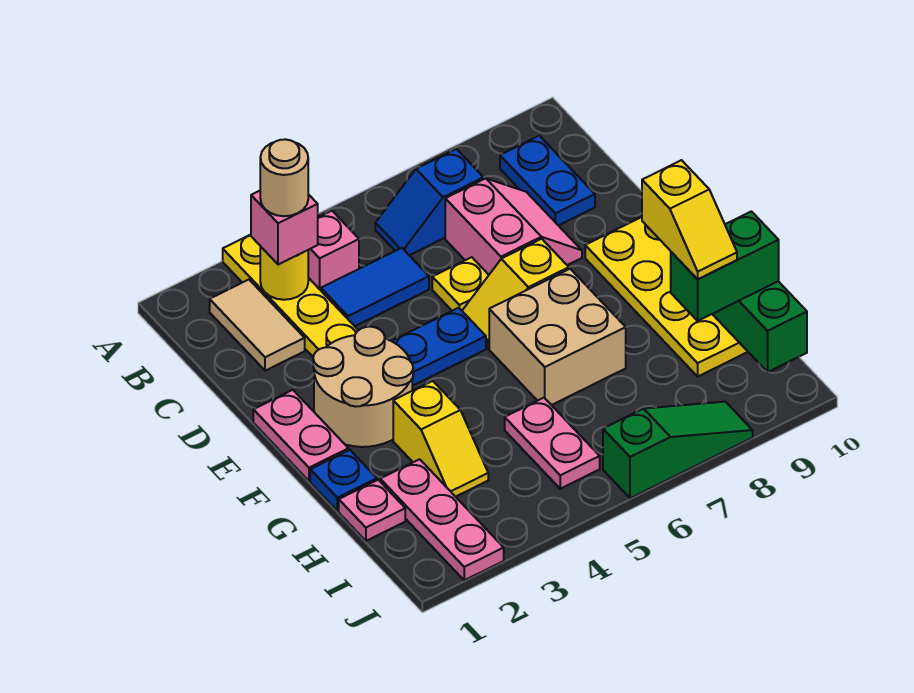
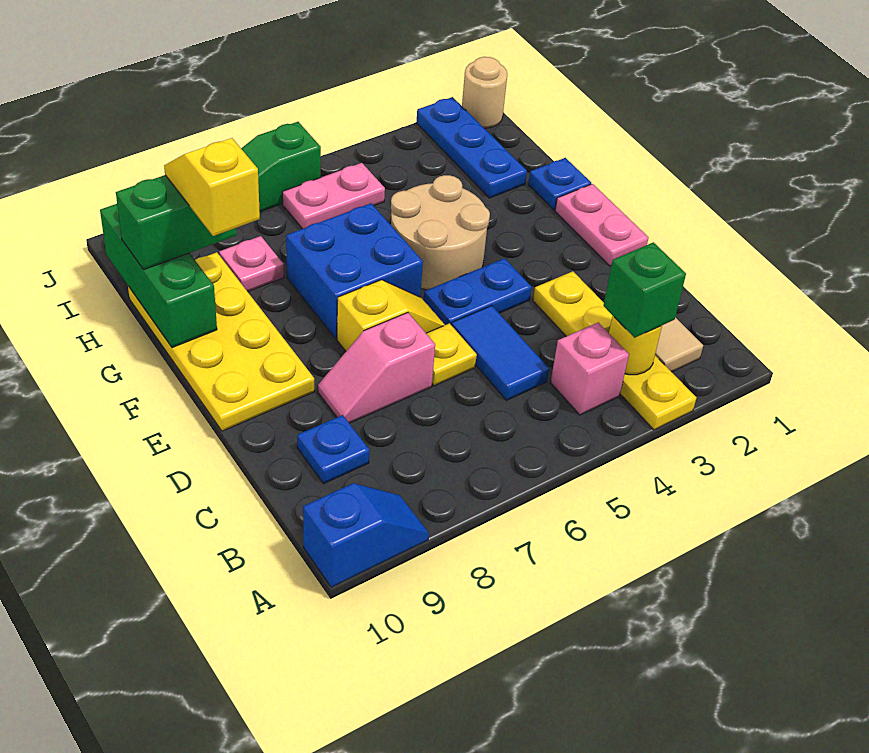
pink brick B3 level 3 -> green brick B3 level 3
tan round brick B3 level 4 -> tan round brick J1 level 1
blue slope B6:B7 level 1 top 7 -> blue slope A9:A10 level 1 top 10
blue plate B9:C9 level 1 -> blue plate C9 level 1
blue tile C4:C5 level 1 -> blue tile C5:D5 level 1
pink slope C7:D8 level 1 top 7 -> pink slope D7:D8 level 1 top 7
tan round brick E2:F3 level 1 -> tan round brick F4:G5 level 1
tan brick F6:G7 level 1 -> blue brick F6:G7 level 1
yellow slope G3:H3 level 1 top G -> none
pink plate H1 level 1 -> pink plate H8 level 1
pink plate H2:J2 level 1 -> blue plate H2:J2 level 1
pink plate H5:I5 level 1 -> pink plate I5:I6 level 1

